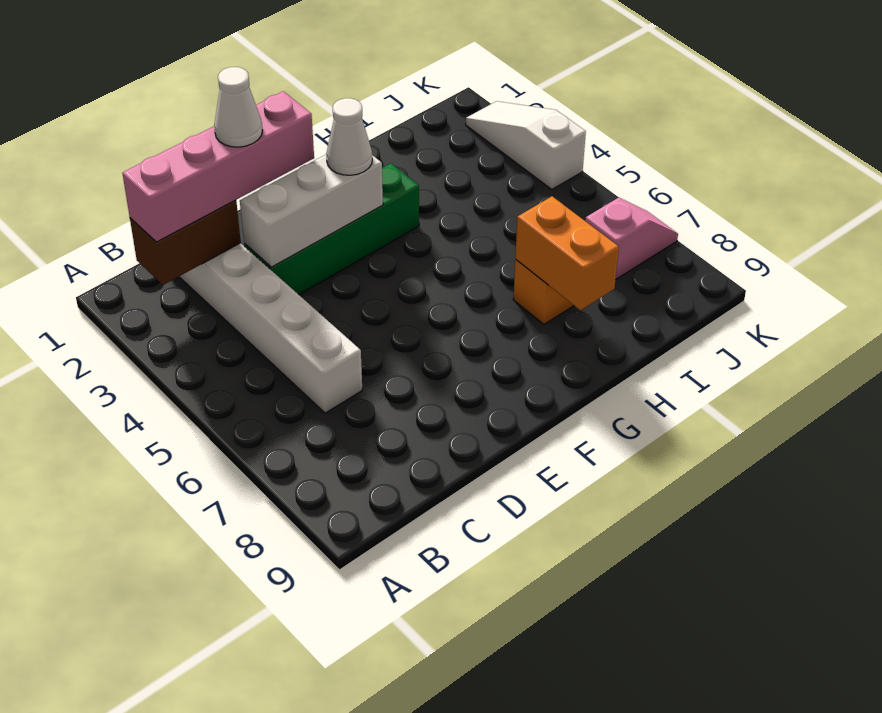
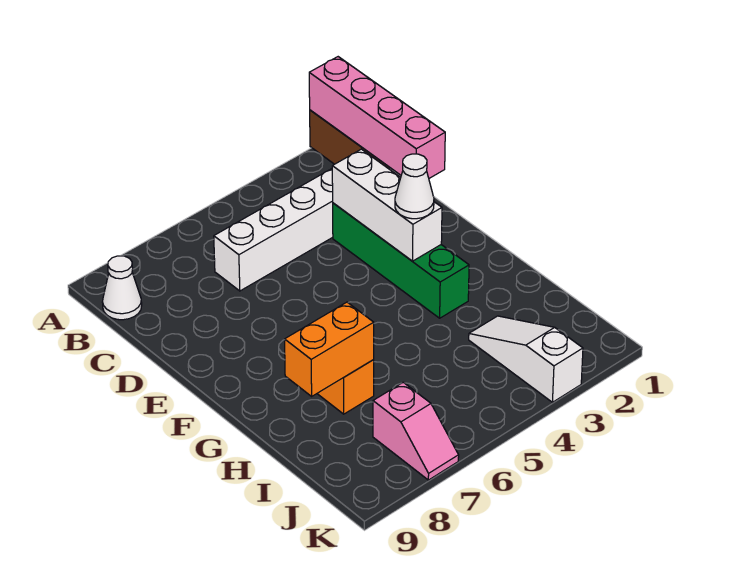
white cone D2 level 4 -> white cone B9 level 1
white slope K2:K4 level 1 top 4 -> white slope I3:K3 level 1 top K

